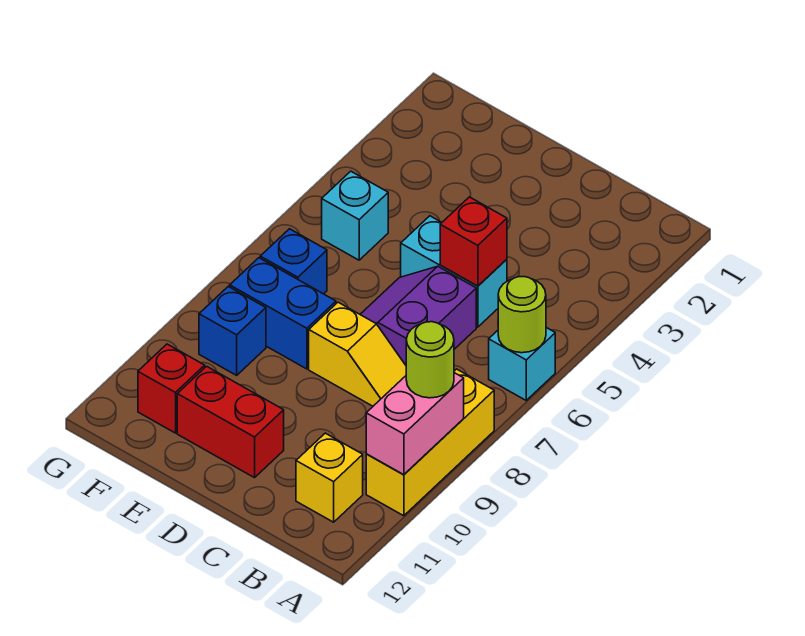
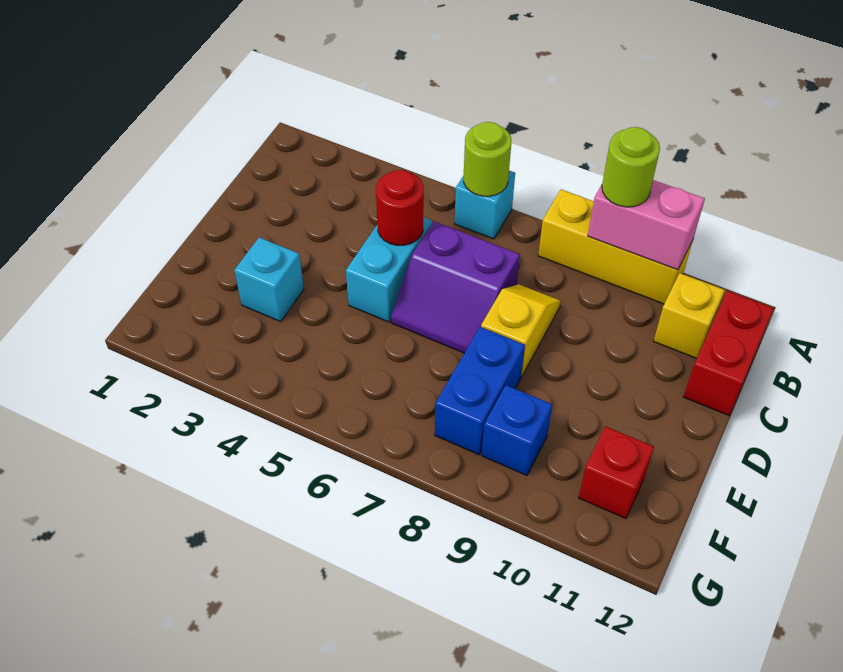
red brick C5 level 2 -> red round brick C5 level 2
red brick D11:E11 level 1 -> red brick B12:C12 level 1
cyan brick F5 level 1 -> cyan brick E3 level 1
blue brick F7 level 1 -> none

